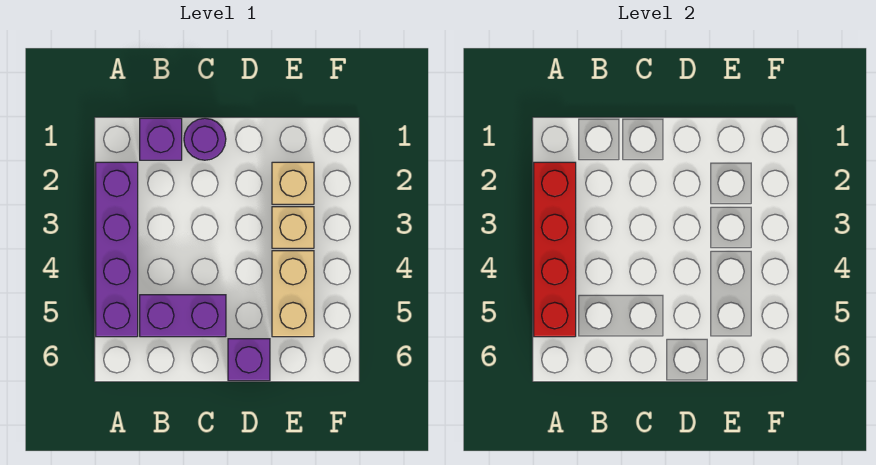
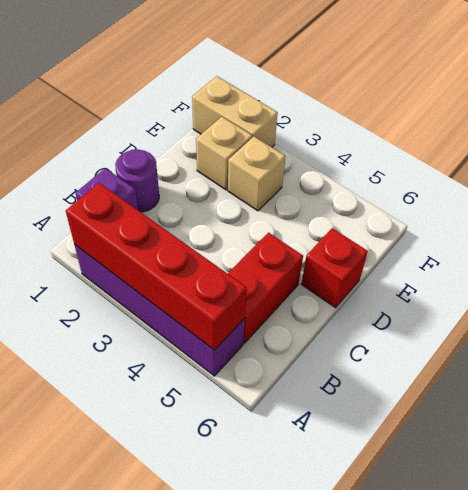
purple brick B5:C5 level 1 -> red brick B5:C5 level 1
purple brick D6 level 1 -> red brick D6 level 1
tan brick E4:E5 level 1 -> tan brick F1:F2 level 1

